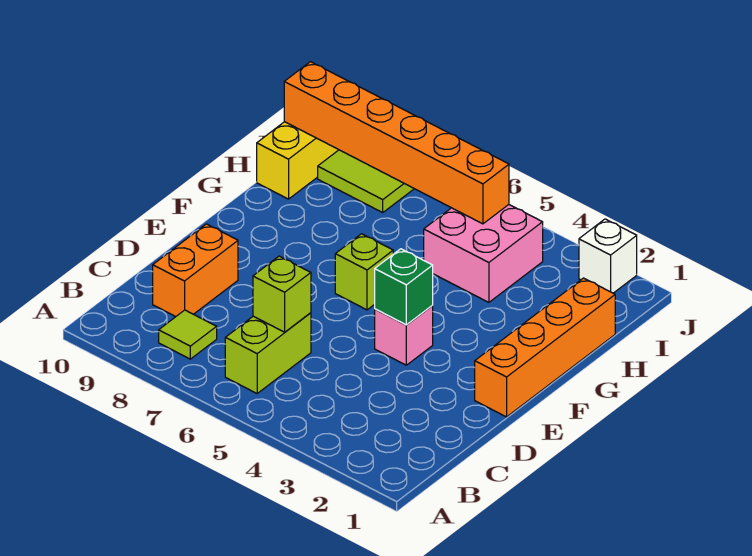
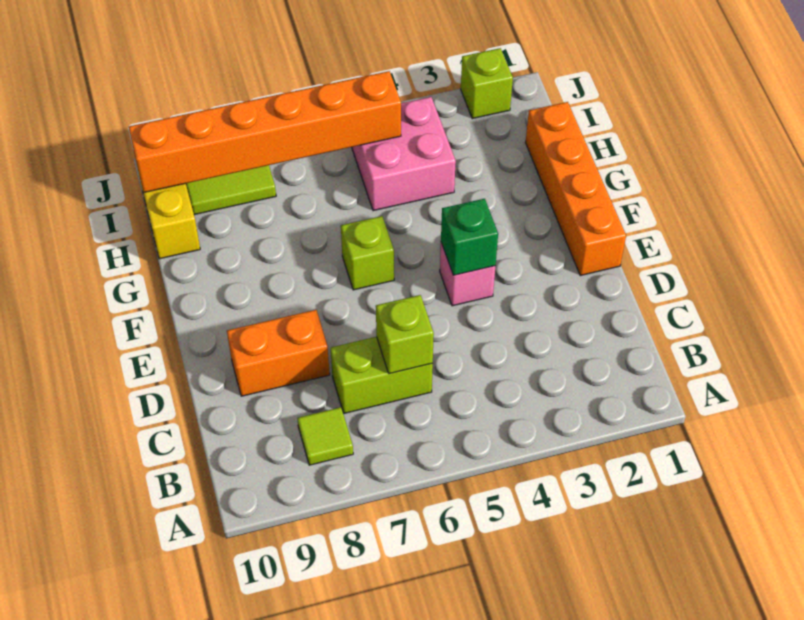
lime brick B6:C6 level 1 -> lime brick C6:C7 level 1
orange brick C9:D9 level 1 -> orange brick D8:D9 level 1
white brick J2 level 1 -> lime brick J2 level 1

